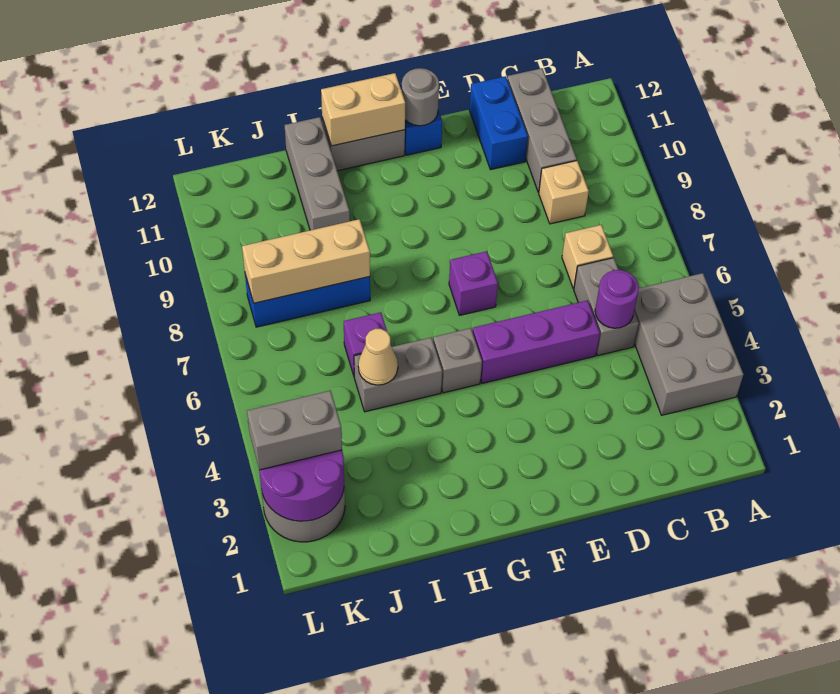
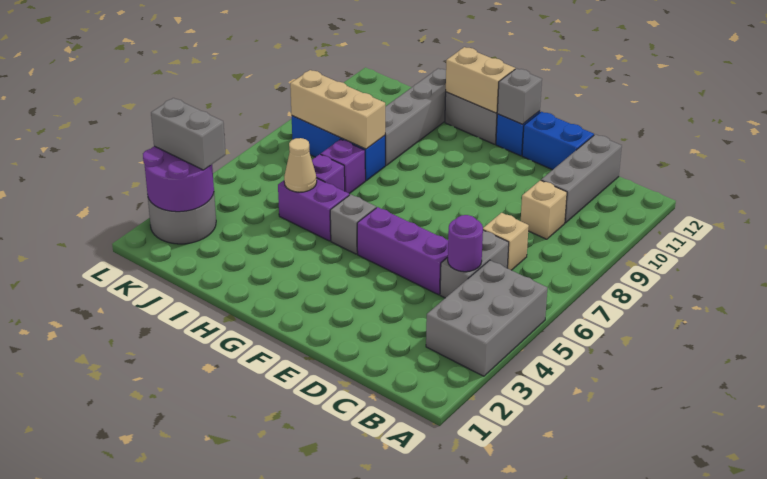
blue brick D11:D12 level 1 -> blue brick D12:E12 level 1
purple brick F7 level 1 -> purple brick I7 level 1
grey round brick F12 level 2 -> grey brick F12 level 2
grey brick H5:I5 level 1 -> purple brick H5:I5 level 1
grey brick I10:I12 level 1 -> grey brick I9:I12 level 1

